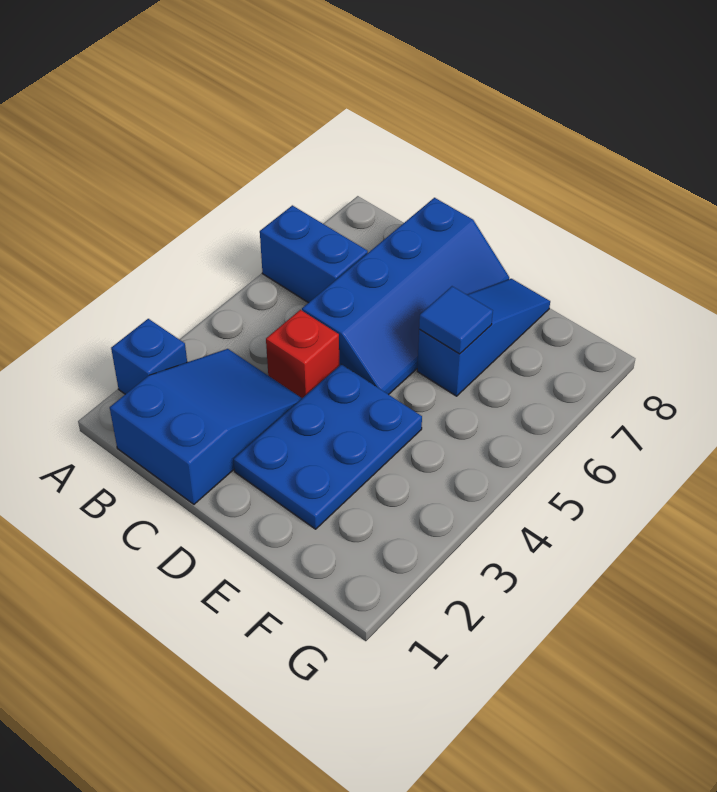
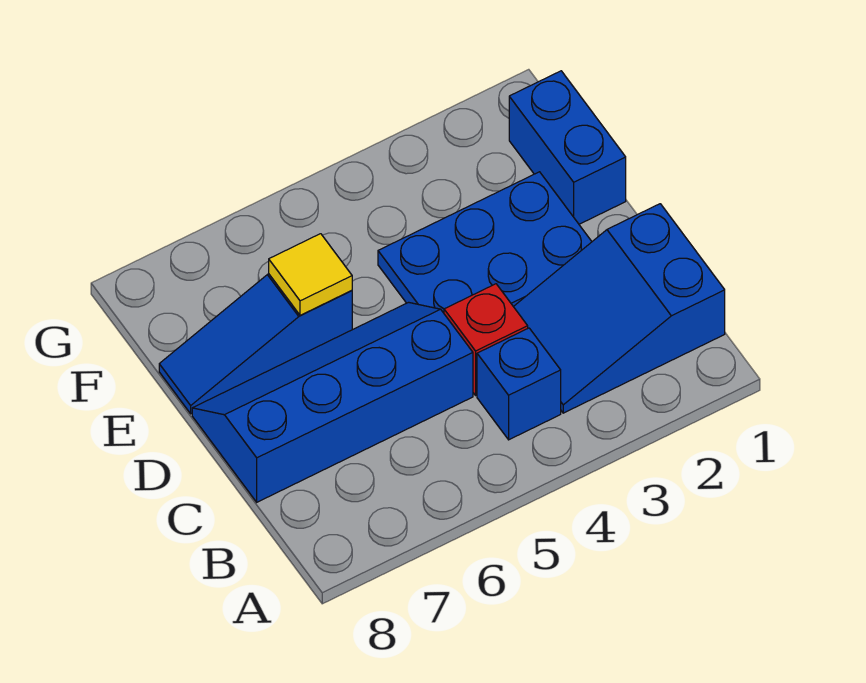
blue brick A2 level 1 -> blue brick B4 level 1
blue brick A6:B6 level 1 -> blue brick E1:F1 level 1
blue tile E6 level 2 -> yellow tile E6 level 2

